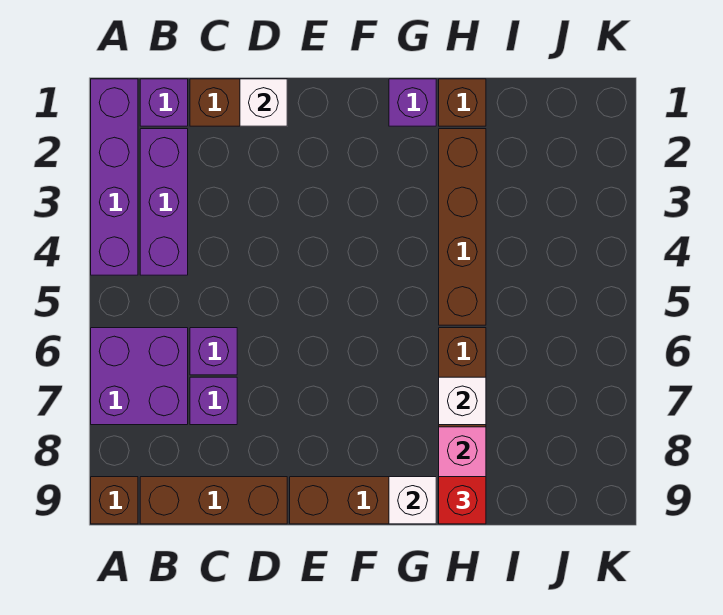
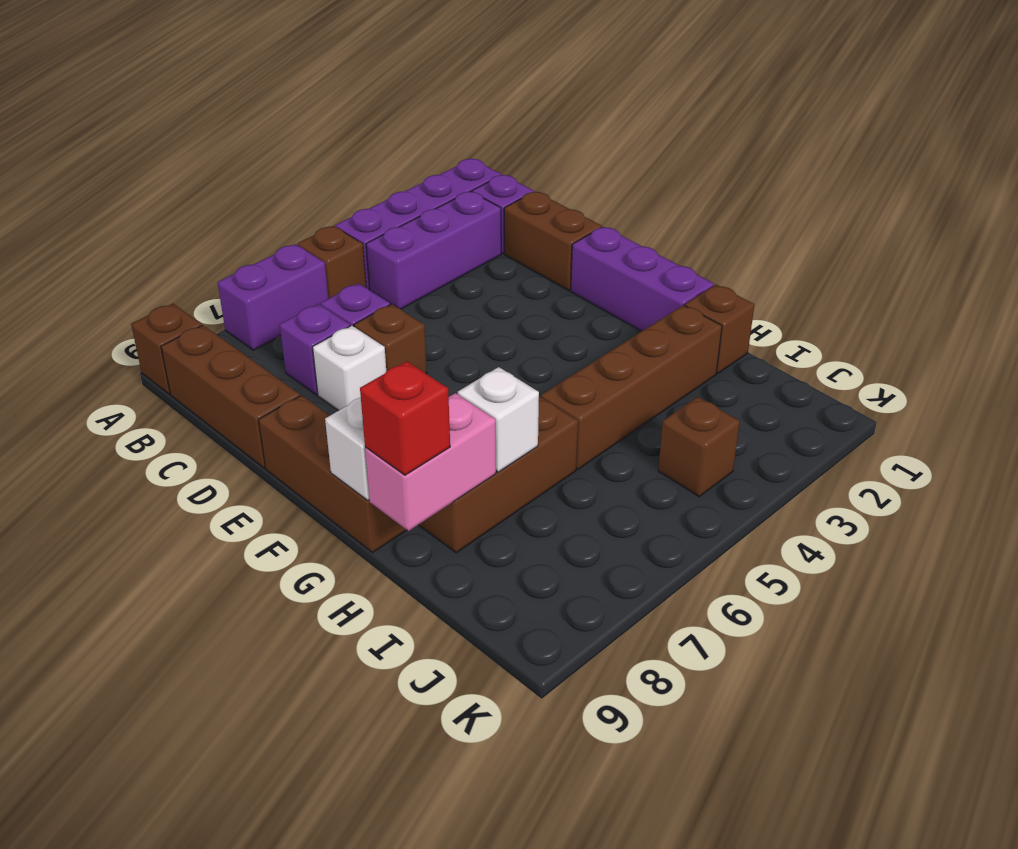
none -> brown brick A5 level 1
purple brick A6:B7 level 1 -> purple brick A6:A7 level 1
white brick D1 level 2 -> white brick D7 level 1
none -> brown brick D6 level 1
purple brick G1 level 1 -> purple brick E1:G1 level 1
none -> brown brick J4 level 1

